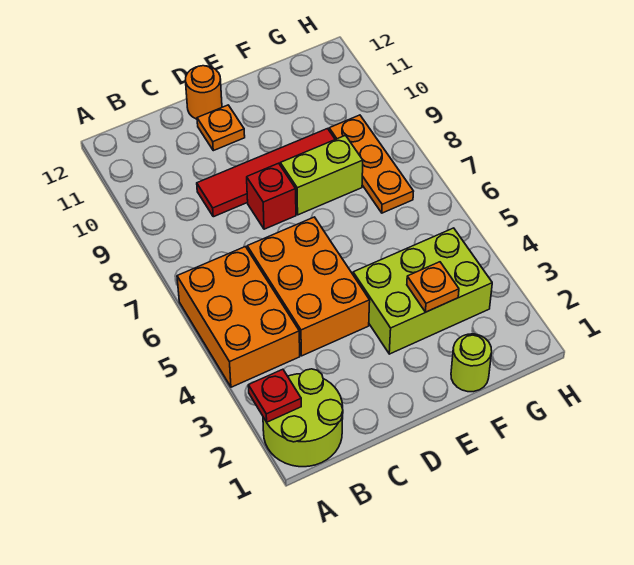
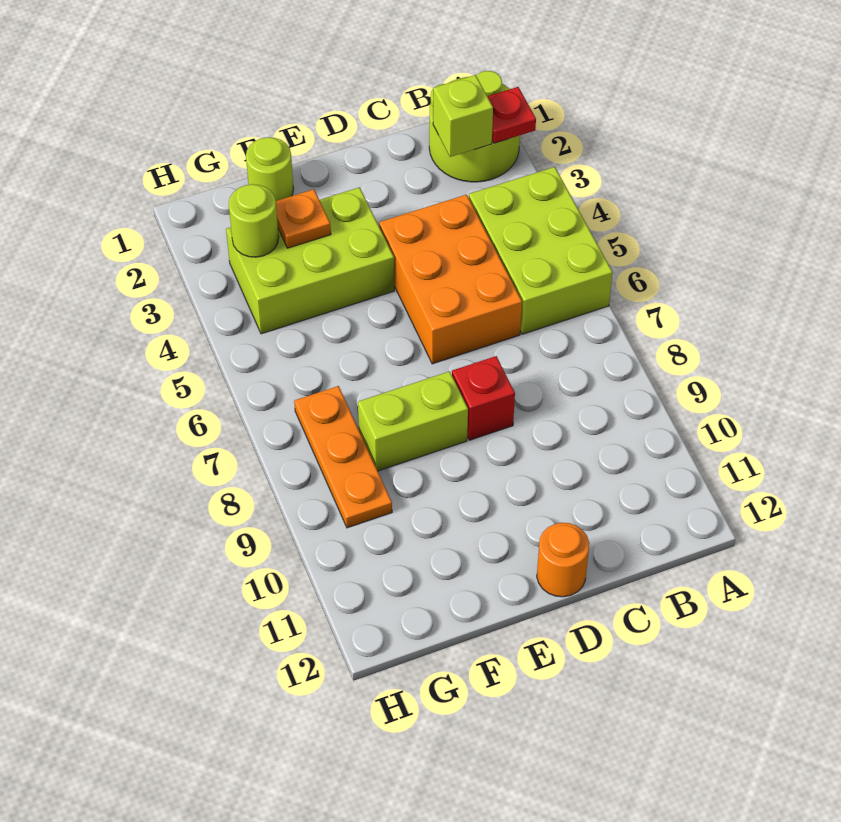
orange brick A4:B6 level 1 -> lime brick A4:B6 level 1
none -> lime brick B2 level 2
red tile C9:F9 level 1 -> none
orange plate D11 level 1 -> none
none -> lime round brick G3 level 2

